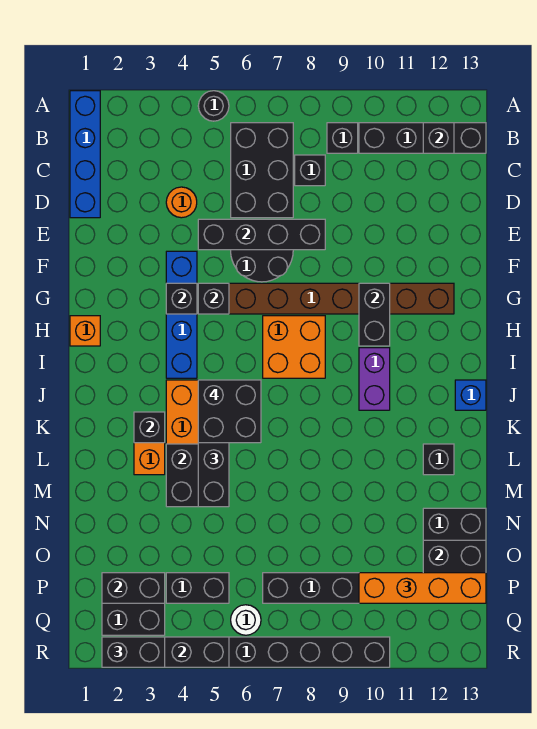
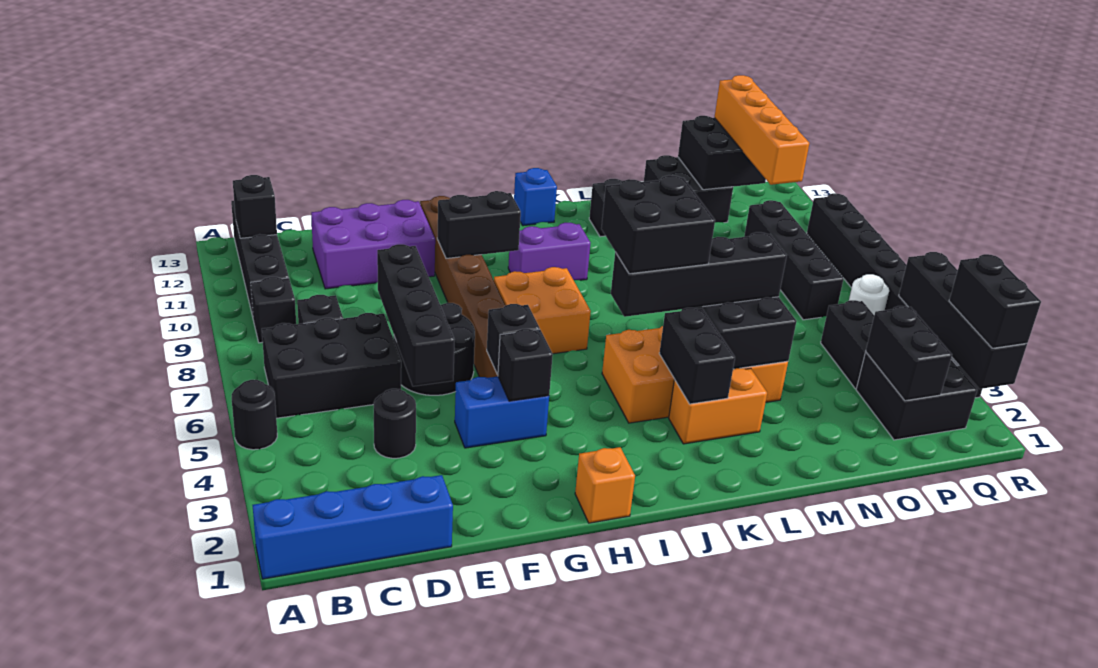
orange round brick D4 level 1 -> black round brick D4 level 1
none -> purple brick D11:F12 level 1
blue brick F4:I4 level 1 -> blue brick F4:G4 level 1
black brick K3 level 2 -> black brick K3:K4 level 2

